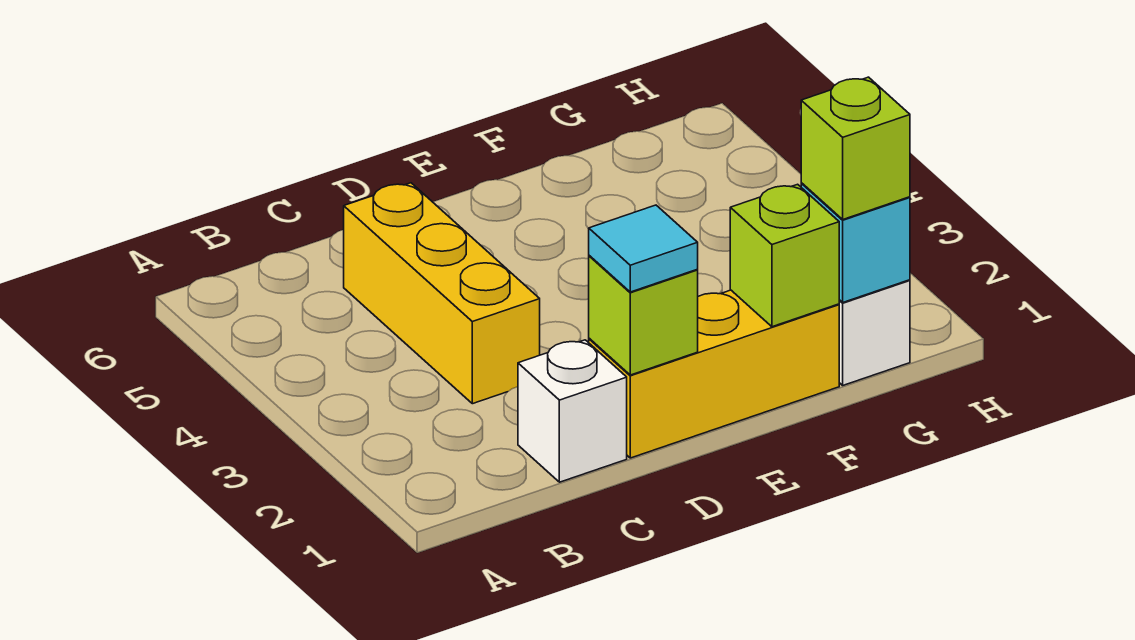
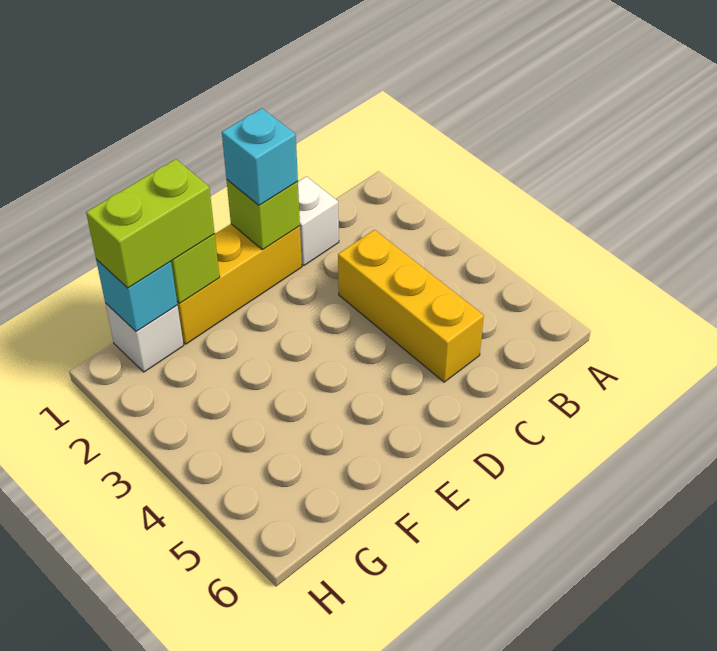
cyan tile D1 level 3 -> cyan brick D1 level 3
lime brick G1 level 3 -> lime brick F1:G1 level 3

